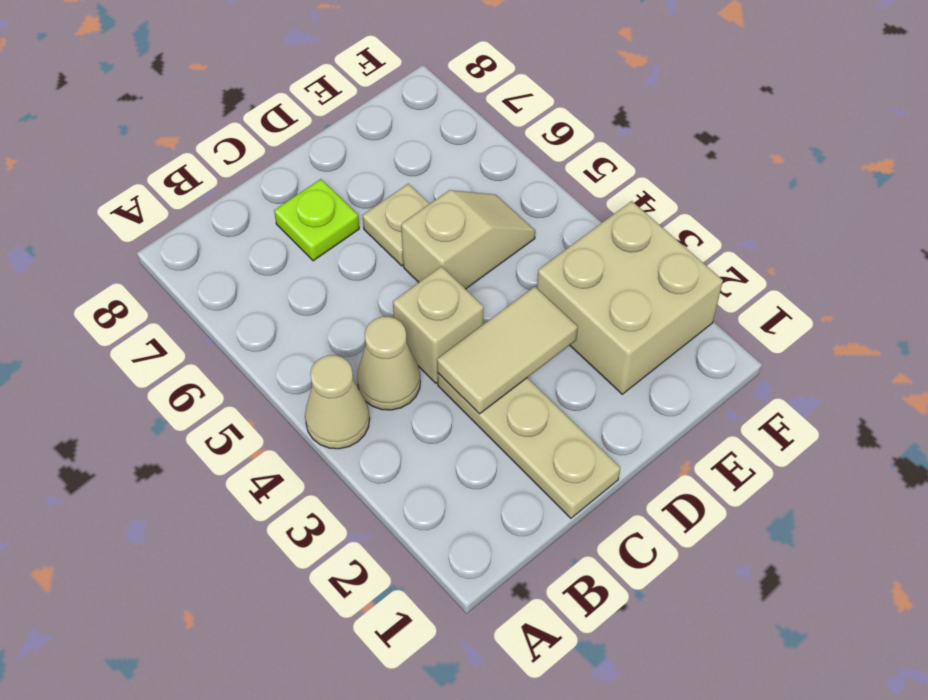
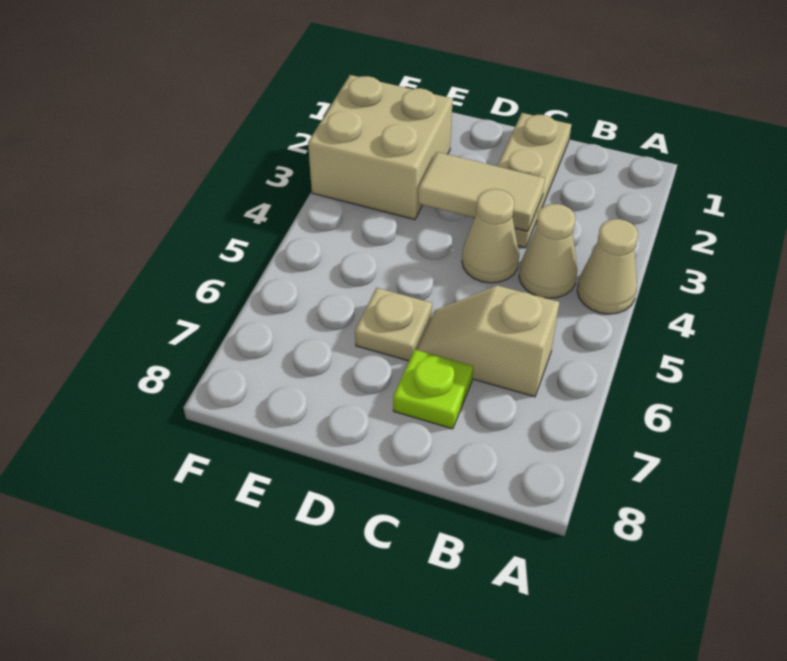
tan brick C4 level 1 -> tan cone C4 level 1
tan slope D5:E5 level 1 top D -> tan slope B6:C6 level 1 top B

